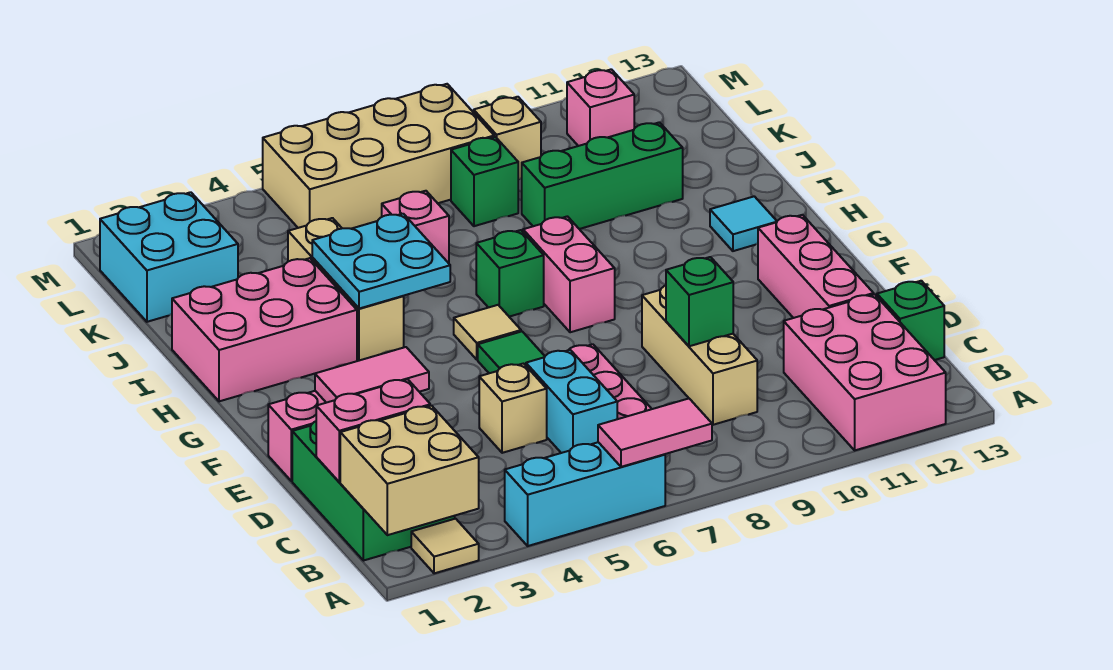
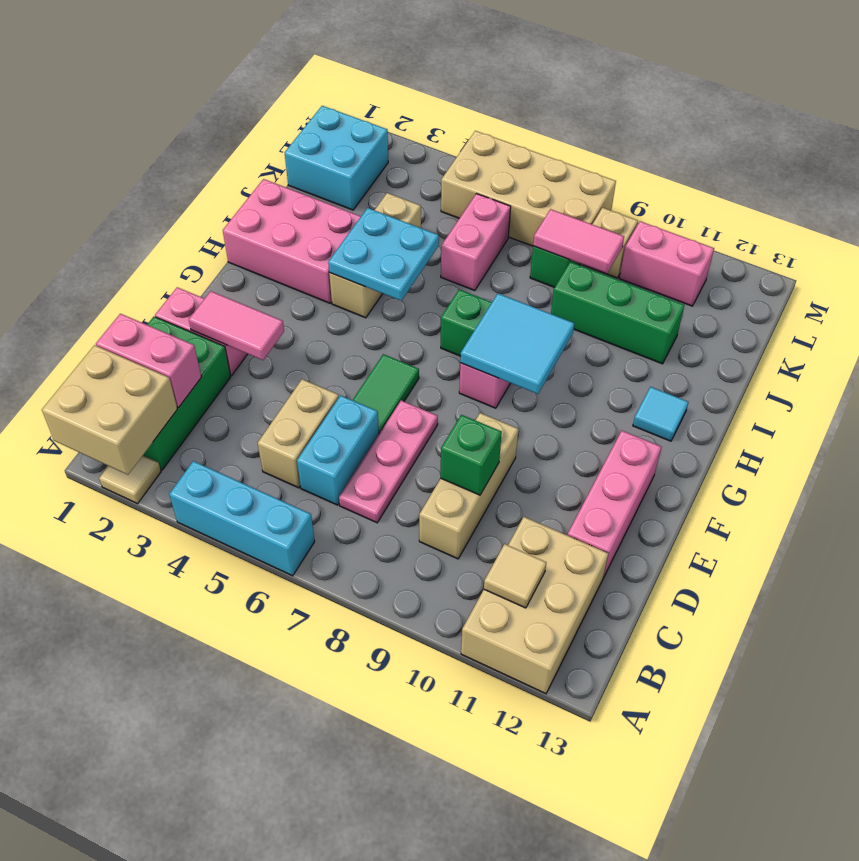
pink tile A6:A7 level 2 -> pink tile K8:K9 level 2
pink brick A11:C12 level 1 -> tan brick A11:C12 level 1
green brick C13 level 1 -> none
tan brick D5 level 1 -> tan brick C5:D5 level 1
tan tile G6 level 1 -> tan tile B11 level 2
none -> cyan tile G8:H9 level 2
pink brick J6 level 1 -> pink brick J6:K6 level 1
pink brick L11 level 1 -> pink brick L10:L11 level 1

